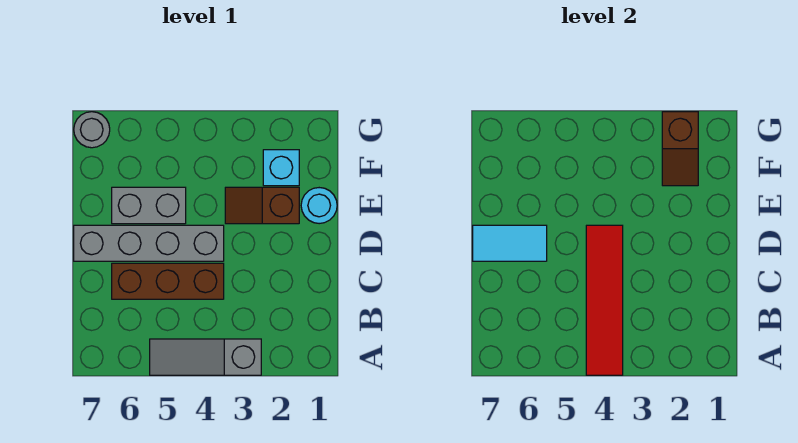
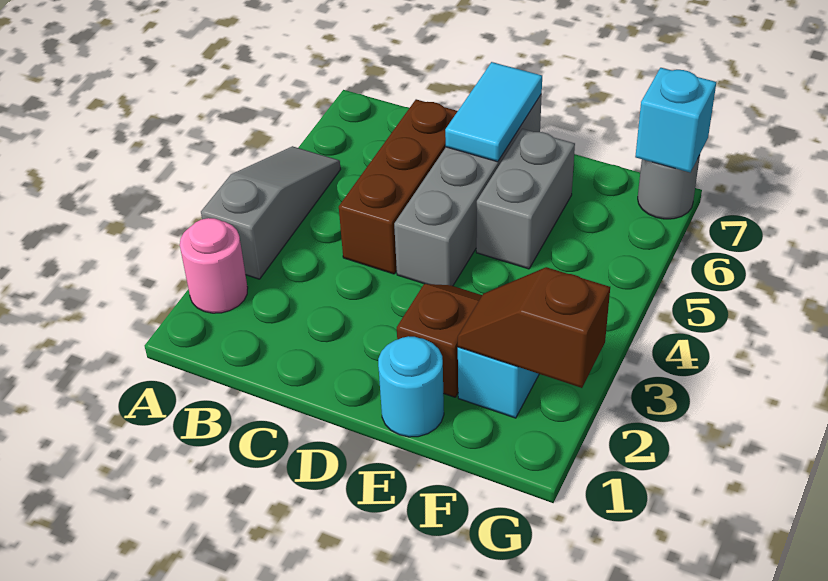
none -> pink round brick A2 level 1
red tile A4:D4 level 2 -> none
none -> cyan brick G7 level 2

